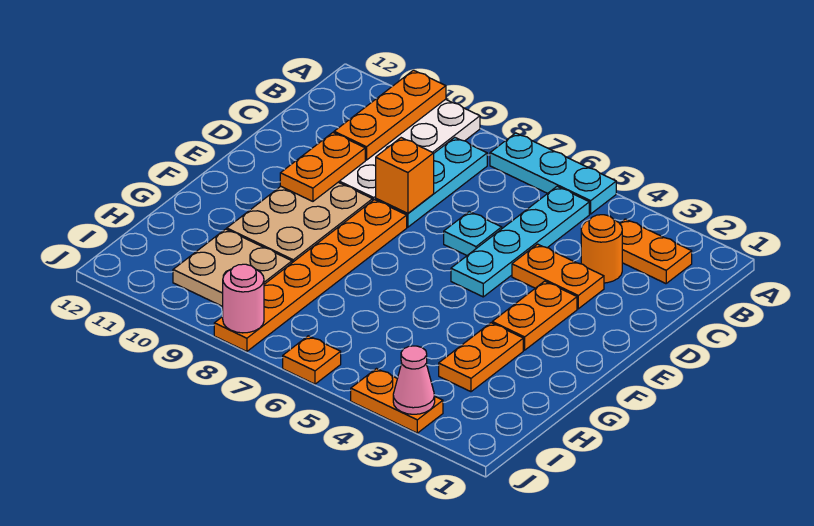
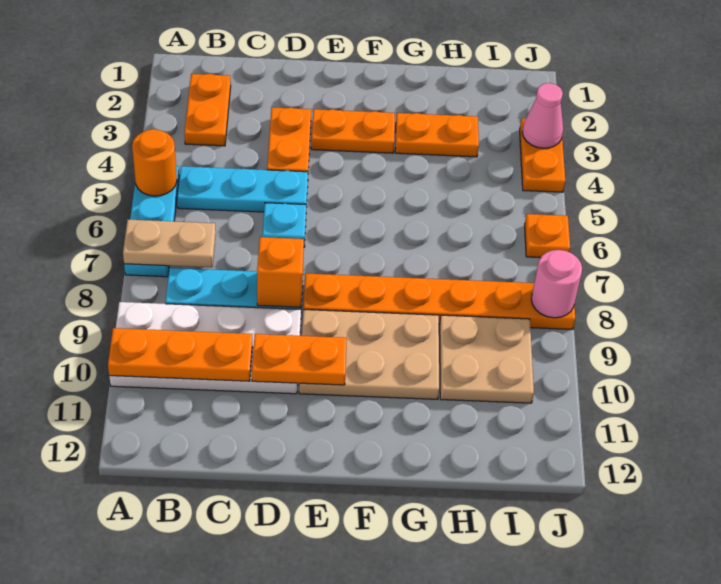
none -> tan plate A7:B7 level 2
cyan plate B5:E5 level 1 -> cyan plate B5:D5 level 1
orange round brick C3 level 1 -> orange round brick A5 level 2

